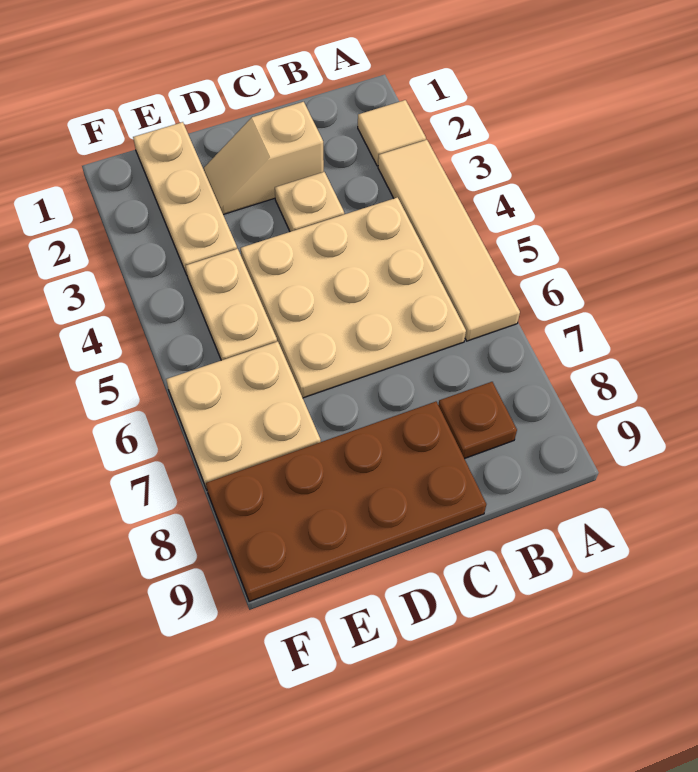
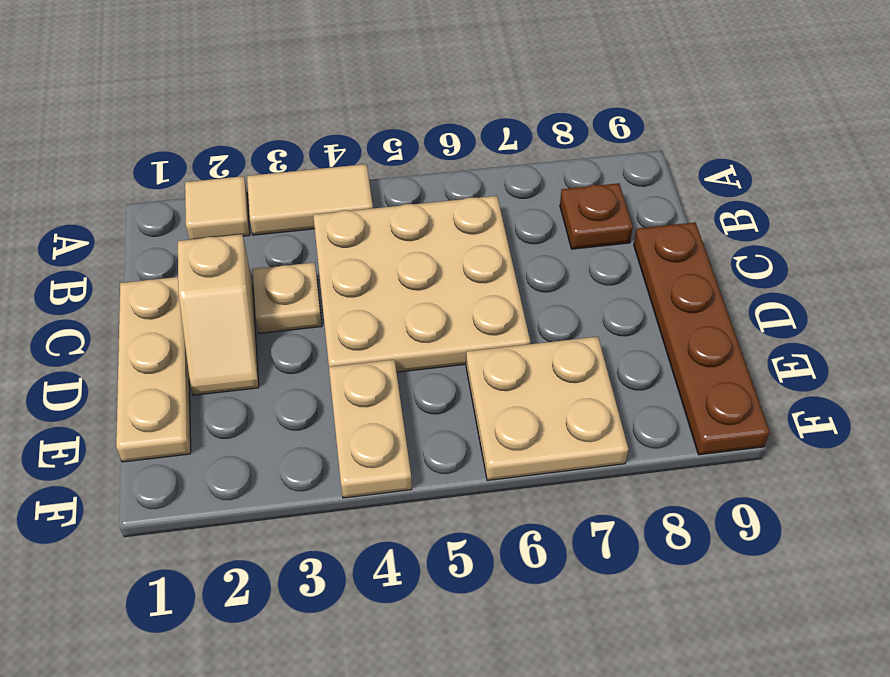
tan tile A3:A6 level 1 -> tan tile A3:A4 level 1
brown plate C8:F9 level 1 -> brown plate C9:F9 level 1
tan plate E1:E3 level 1 -> tan plate C1:E1 level 1
tan plate E4:E5 level 1 -> tan plate E4:F4 level 1

